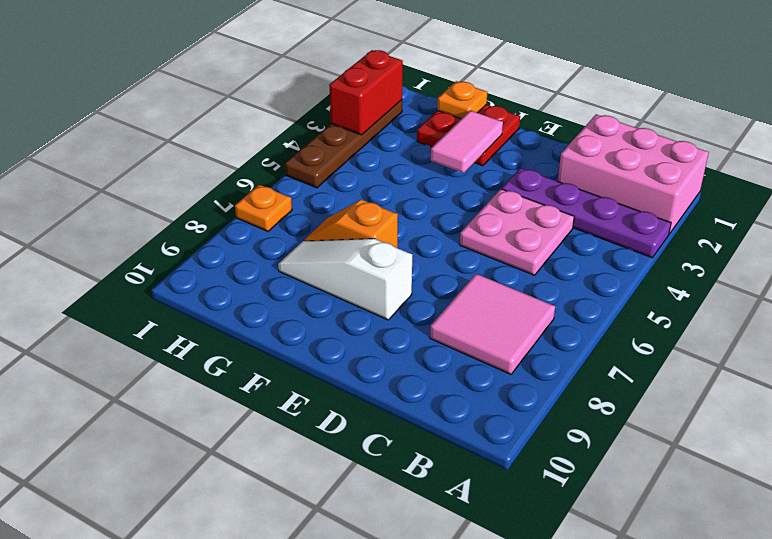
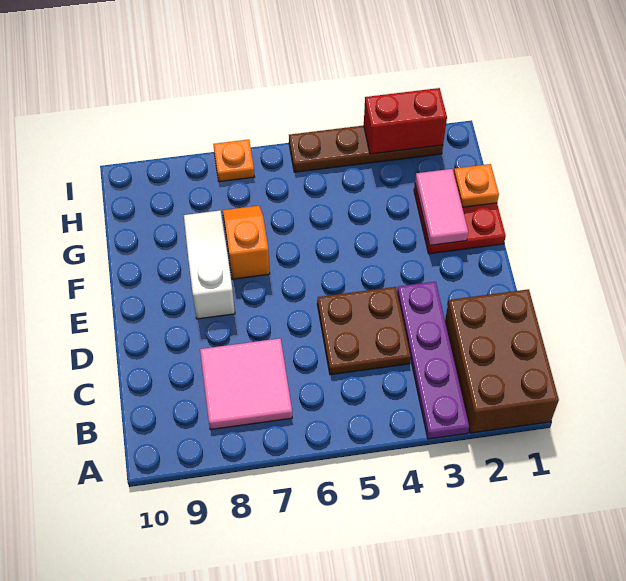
pink brick A1:C2 level 1 -> brown brick A1:C2 level 1
pink plate C4:D5 level 1 -> brown plate C4:D5 level 1
pink tile F2:F3 level 2 -> pink tile F2:G2 level 2

